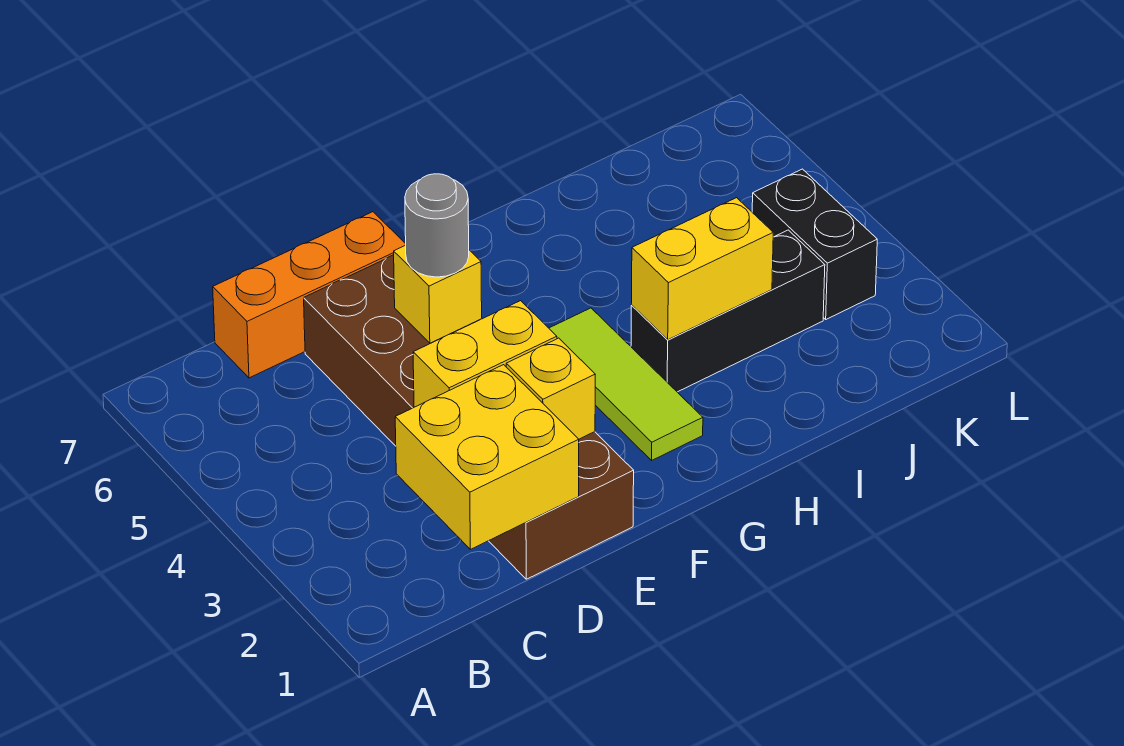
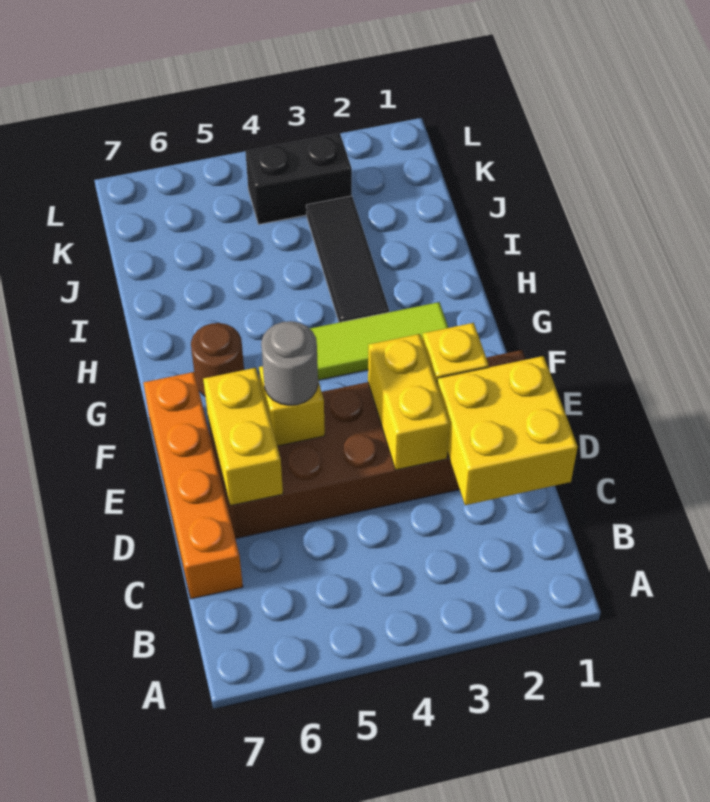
orange brick C7:E7 level 1 -> orange brick C7:F7 level 1
none -> brown round brick G6 level 1
black brick H3:J3 level 1 -> black tile H3:J3 level 1
yellow brick H3:I3 level 2 -> yellow brick D6:E6 level 2

